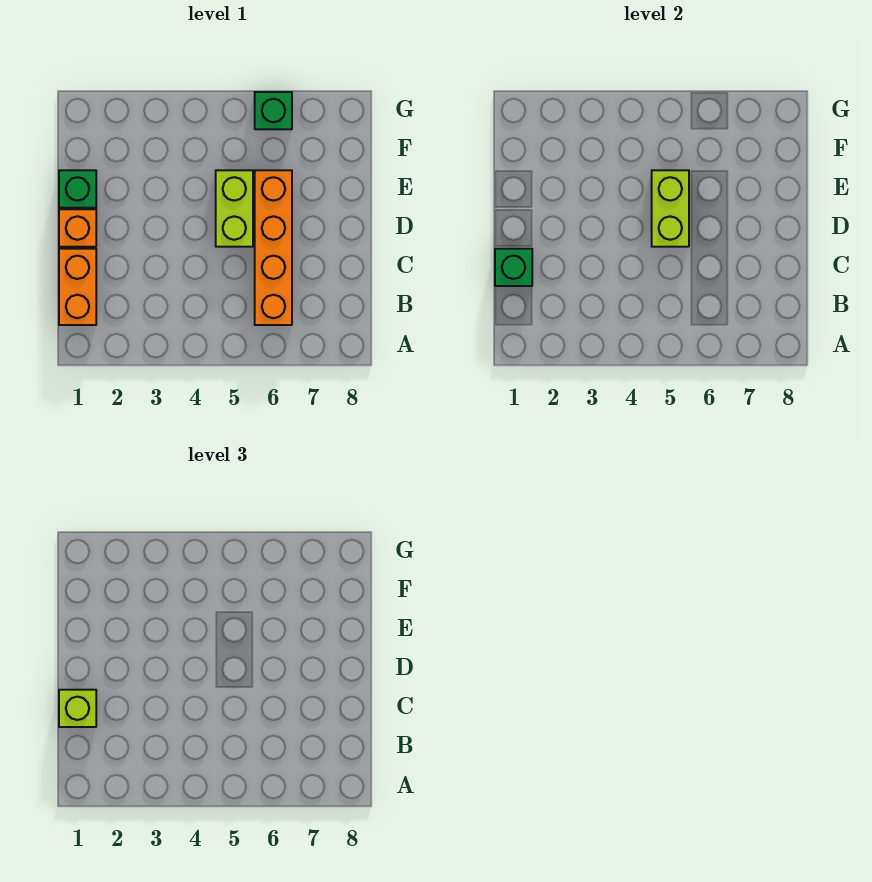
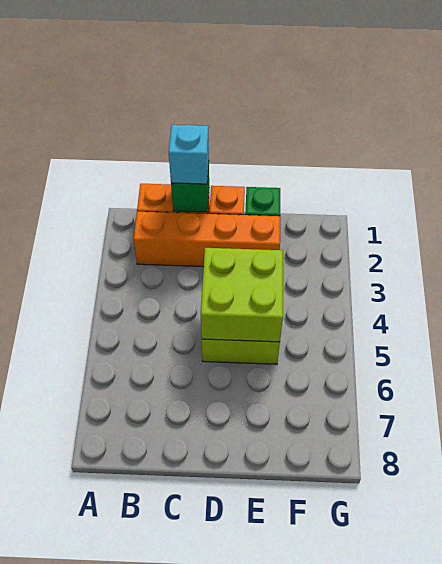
orange brick B6:E6 level 1 -> orange brick B2:E2 level 1
lime brick C1 level 3 -> cyan brick C1 level 3
lime brick D5:E5 level 2 -> lime brick D4:E5 level 2
green brick G6 level 1 -> none

